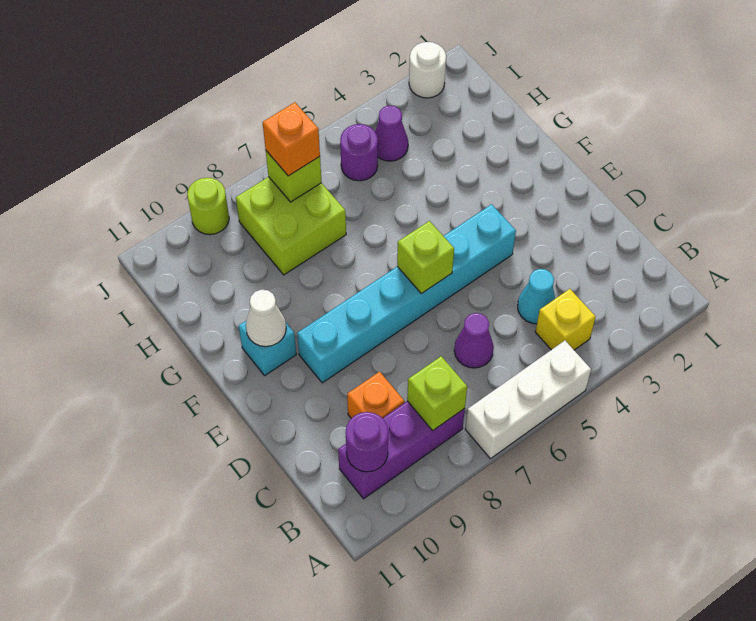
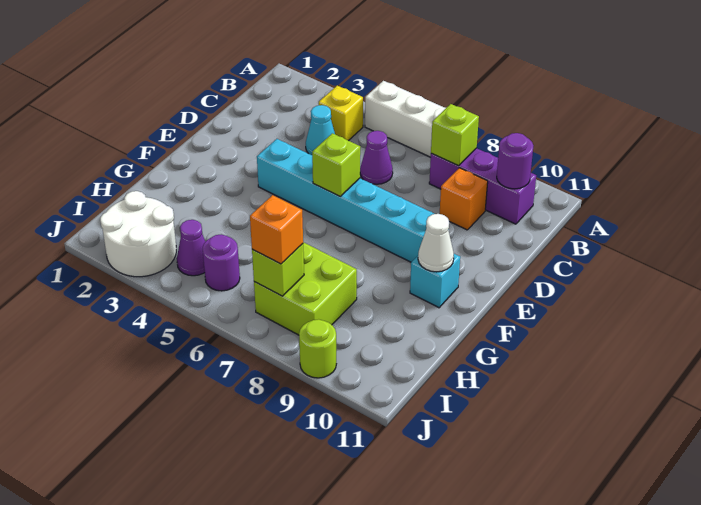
white round brick J2 level 1 -> white round brick I2:J3 level 1

